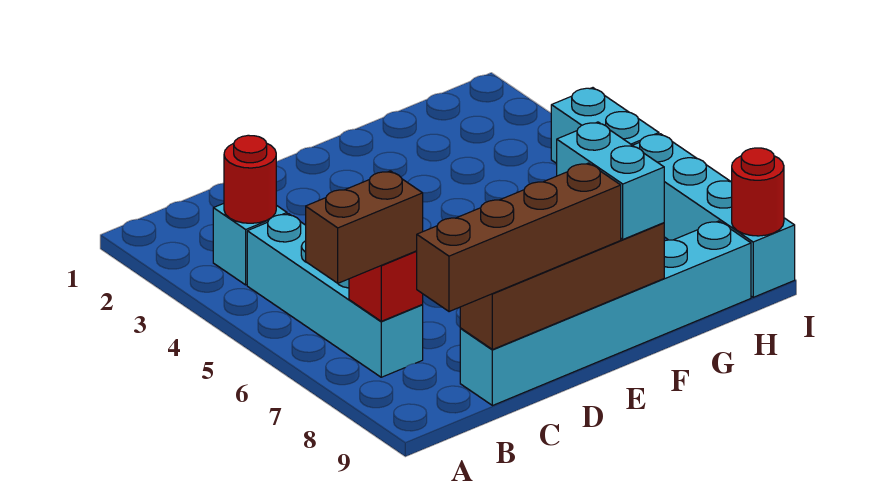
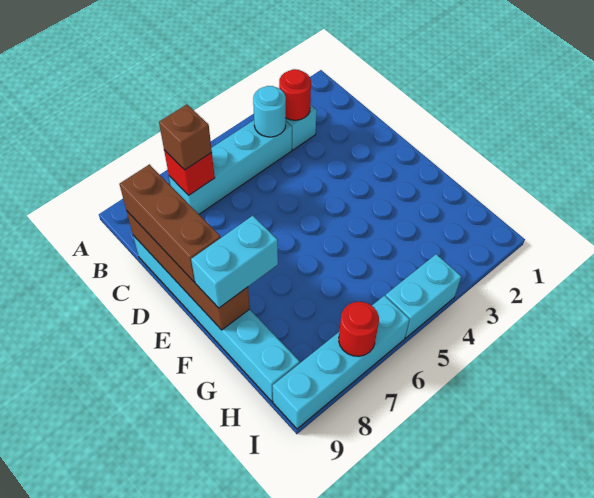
brown brick A7:B7 level 3 -> brown brick B7 level 3
none -> cyan round brick B4 level 2
brown brick B9:E9 level 3 -> brown brick C9:E9 level 3
red round brick I9 level 2 -> red round brick I7 level 2

